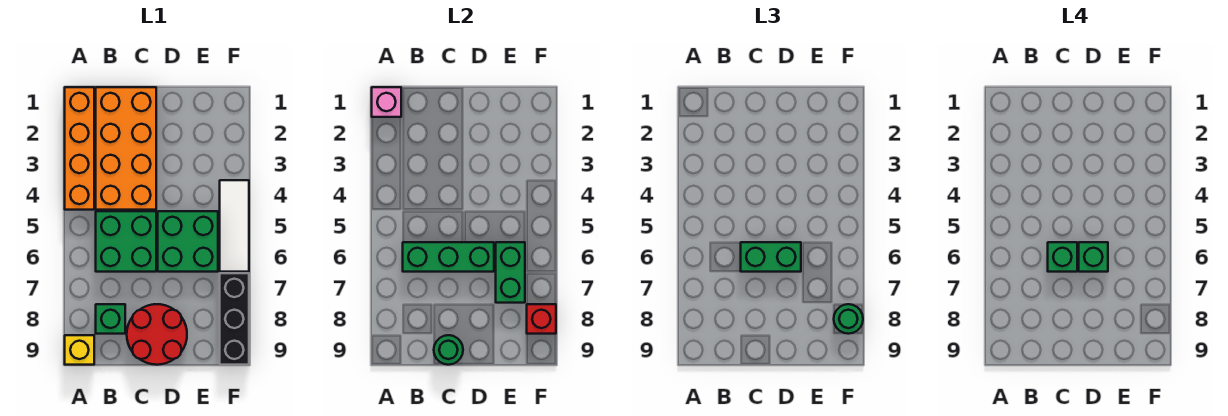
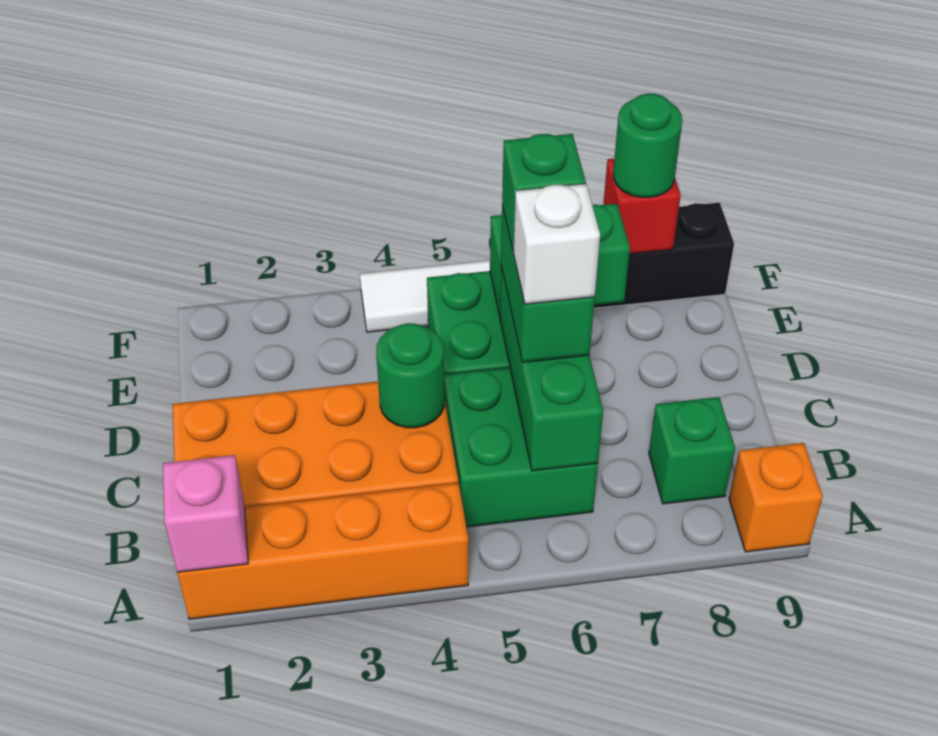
yellow brick A9 level 1 -> orange brick A9 level 1
green brick C6 level 4 -> white brick C6 level 4
red round brick C8:D9 level 1 -> none
green round brick C9 level 2 -> green round brick C4 level 2

